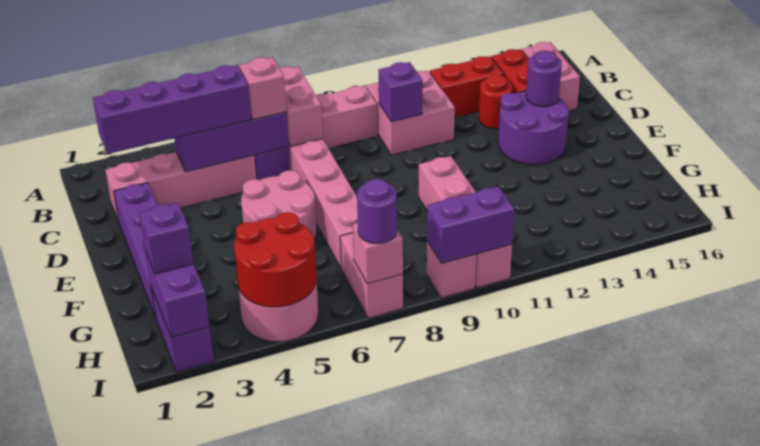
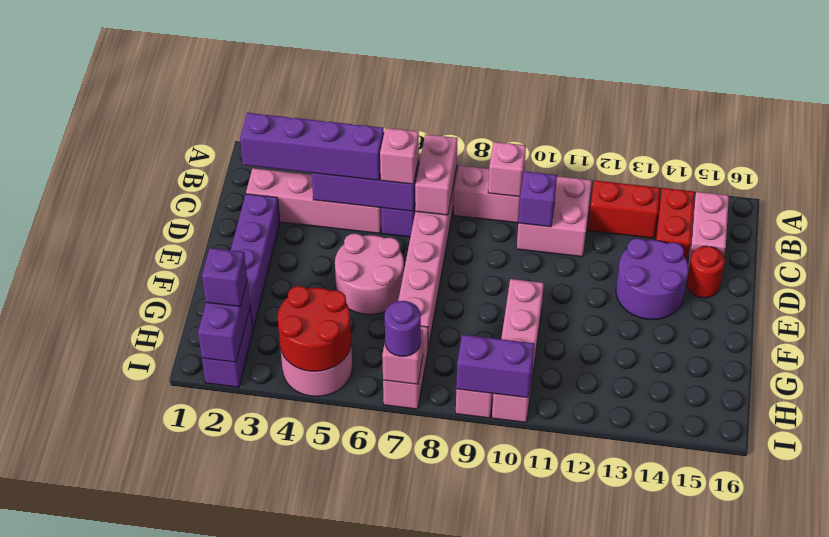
none -> pink brick B9 level 2
red round brick C13 level 1 -> red round brick D15 level 1
purple round brick D14 level 2 -> none

